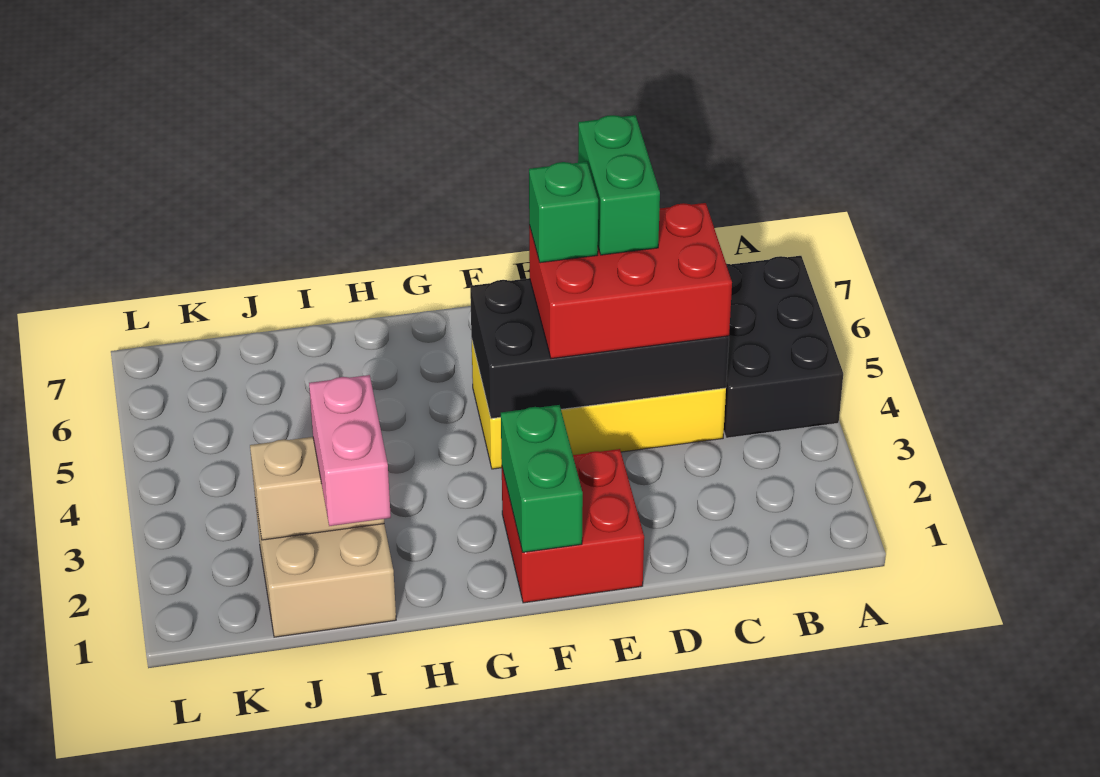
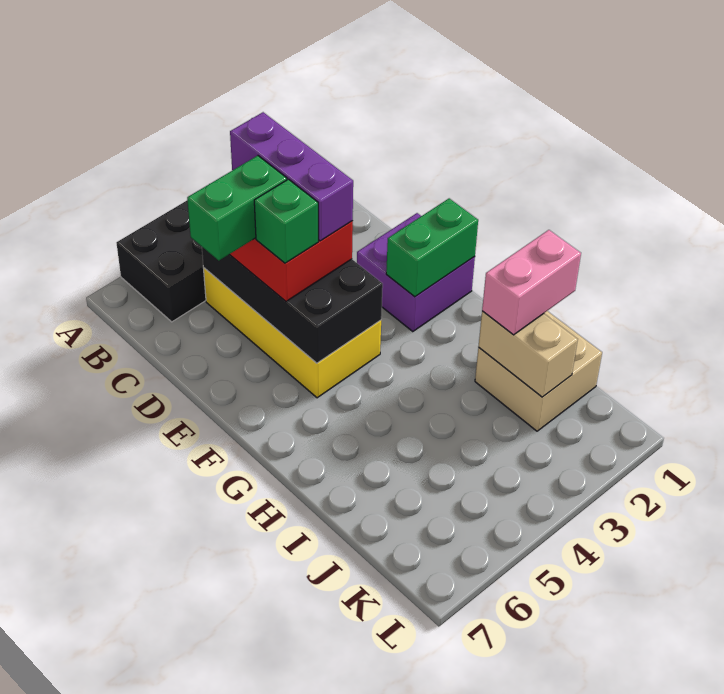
none -> purple brick C4:E4 level 4
red brick E1:F2 level 1 -> purple brick E1:F2 level 1

